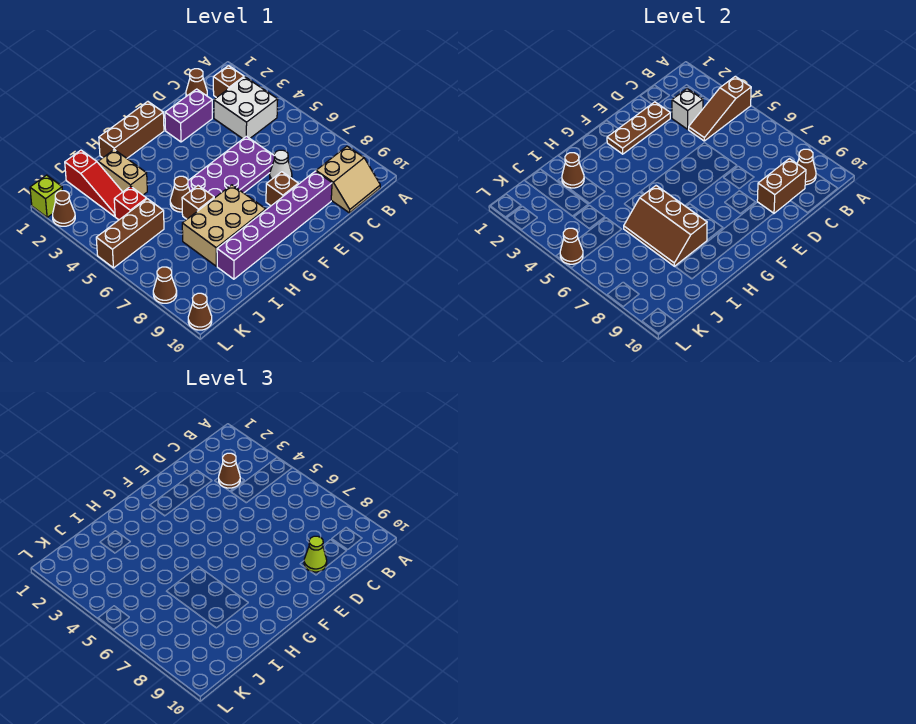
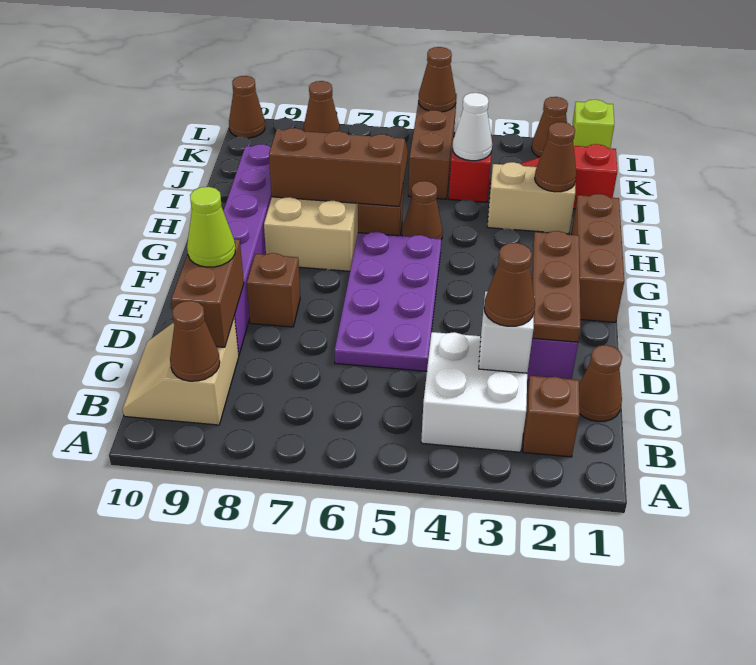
brown slope A4:C4 level 2 top A -> none
white cone D7 level 1 -> white cone J4 level 2

